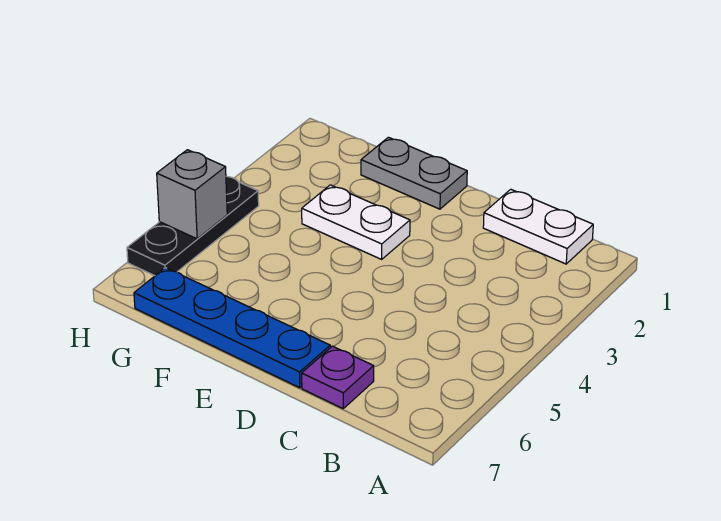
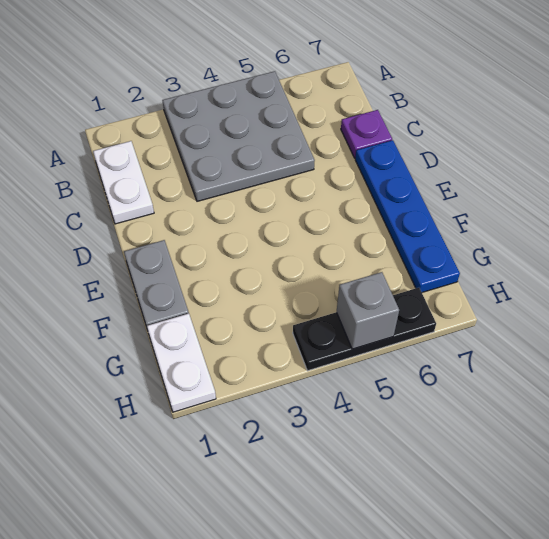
none -> grey plate A3:C5 level 1
white plate E3:F3 level 1 -> white plate G1:H1 level 1

